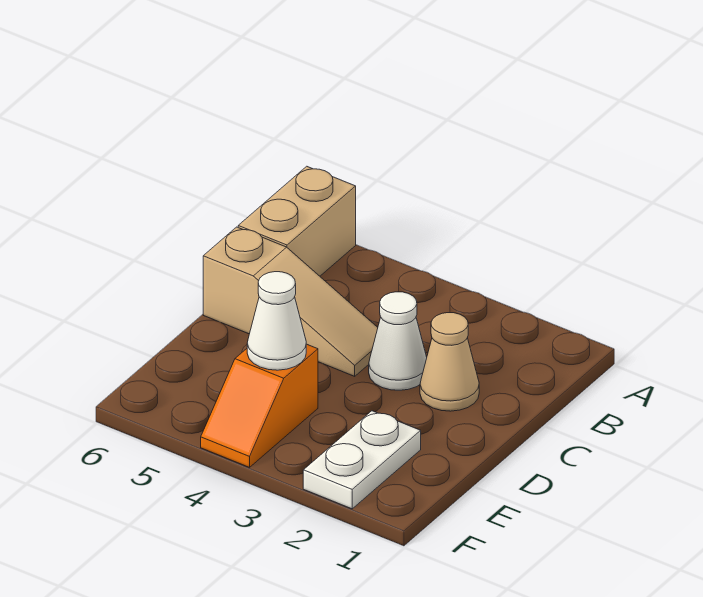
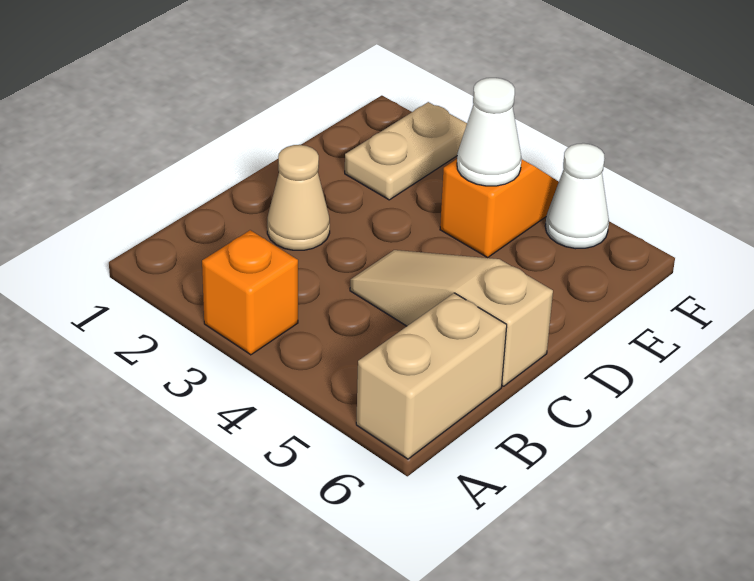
none -> orange brick A3 level 1
white cone C3 level 1 -> white cone F5 level 1
white plate E2:F2 level 1 -> tan plate E2:F2 level 1

